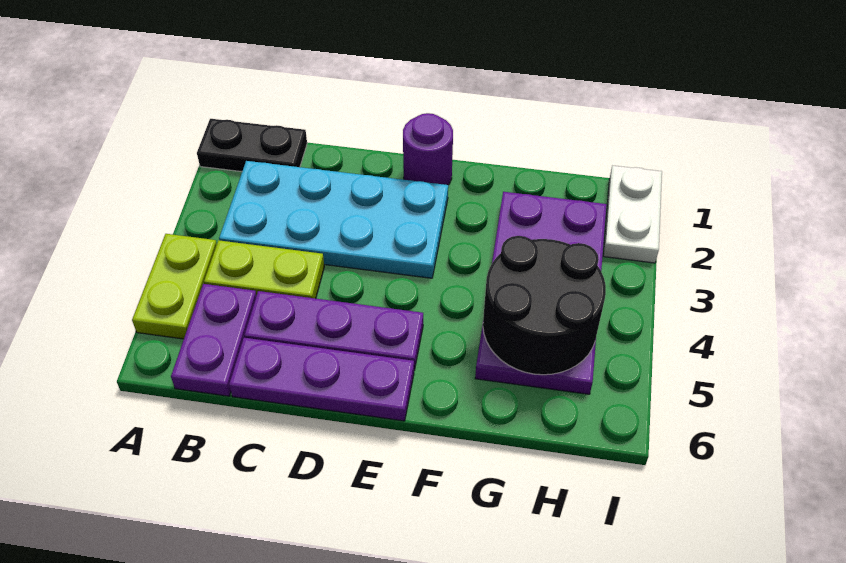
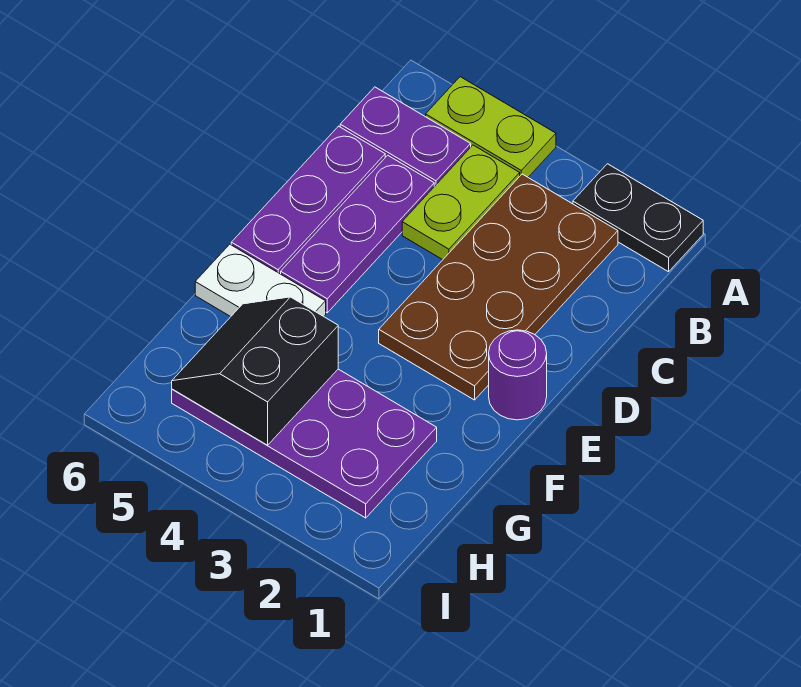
black plate A1:B1 level 1 -> black plate A1:A2 level 1
cyan plate B2:E3 level 1 -> brown plate B2:E3 level 1
black round brick G4:H5 level 2 -> black slope G4:H5 level 2 top 4
white plate I1:I2 level 1 -> white plate F5:F6 level 1

